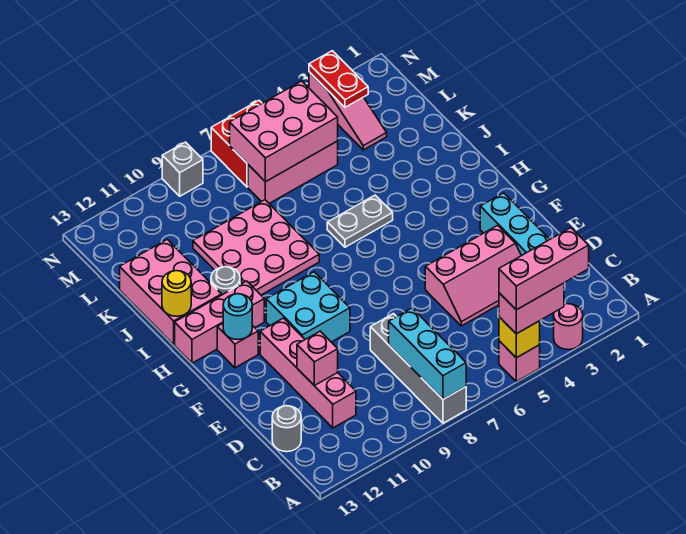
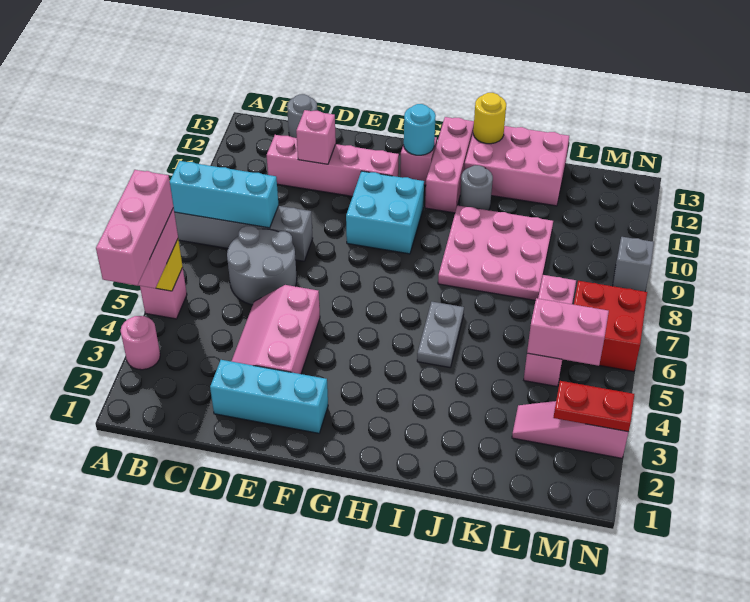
none -> grey round brick C6:D7 level 1
pink brick L5:M7 level 2 -> pink brick L5:M5 level 2

